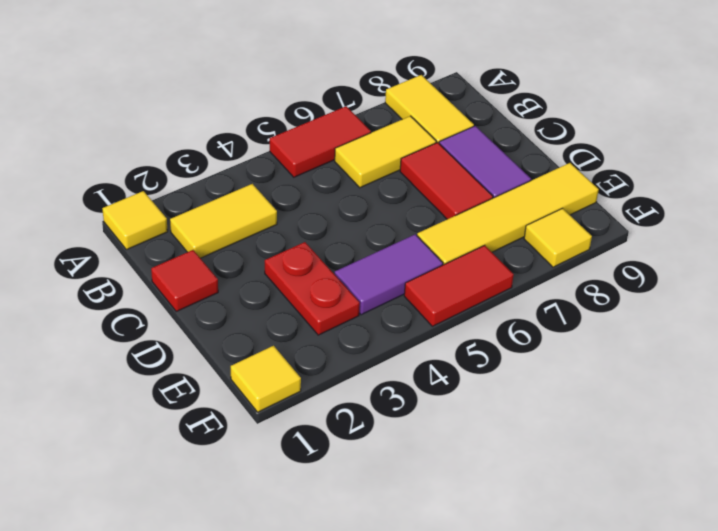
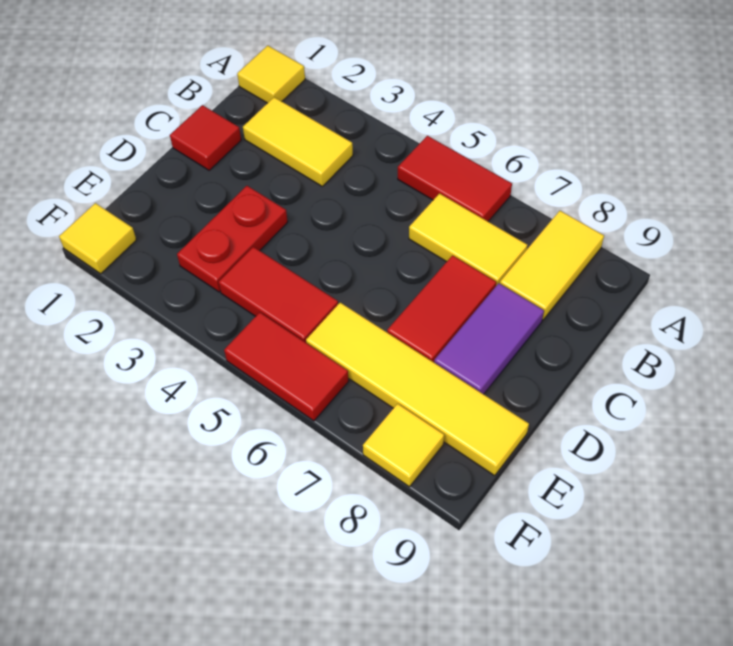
purple tile E4:E5 level 1 -> red tile E4:E5 level 1

